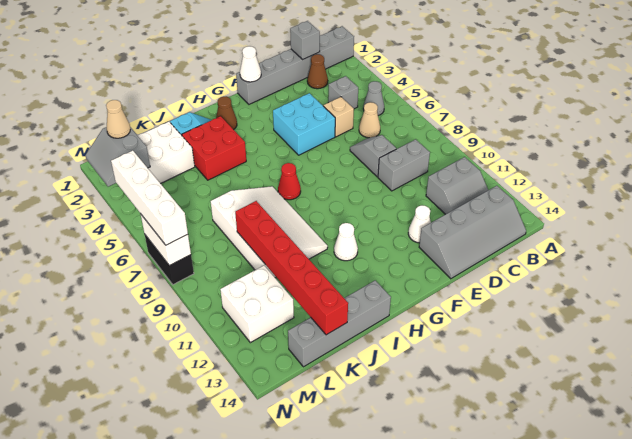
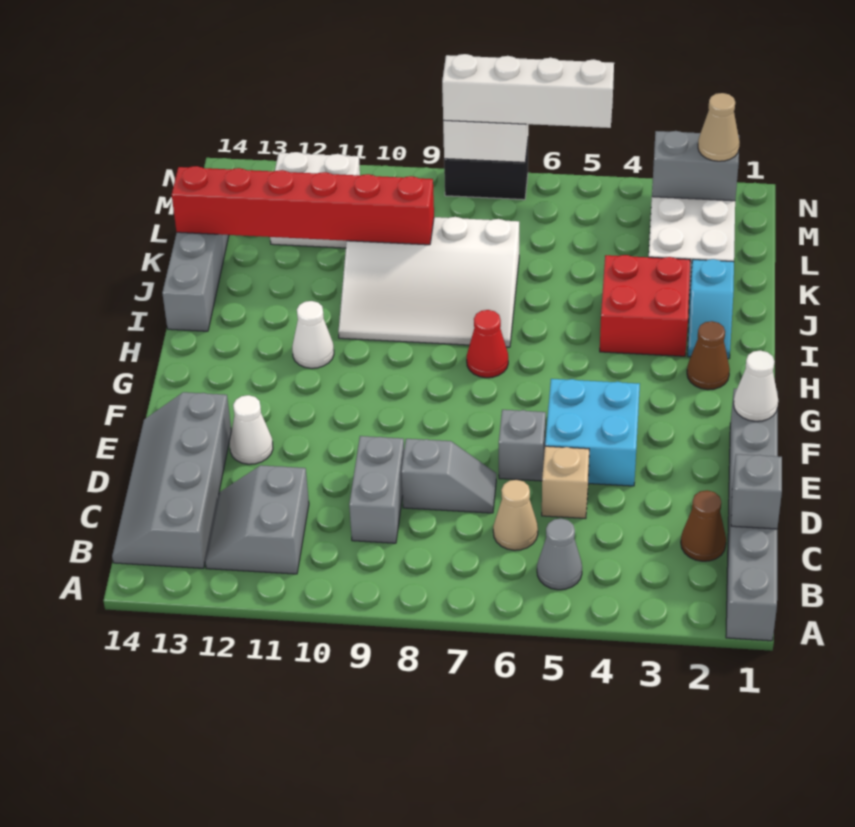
grey brick C4 level 1 -> grey brick E6 level 1

